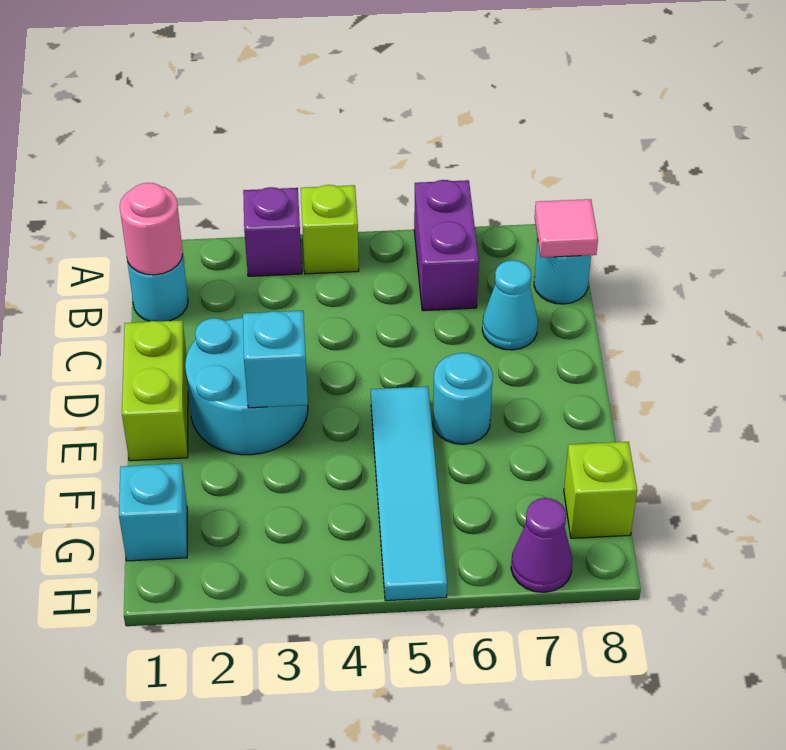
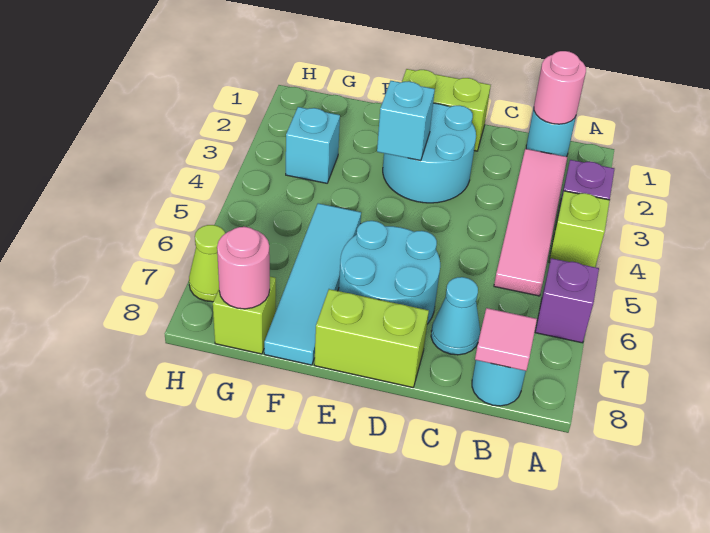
purple brick A6:B6 level 1 -> purple brick A6 level 1
none -> pink tile B2:B5 level 1
none -> lime brick D8:E8 level 1
cyan tile E5:H5 level 1 -> cyan tile F5:F8 level 1
cyan round brick E6 level 1 -> cyan round brick D6:E7 level 1
cyan brick G1 level 1 -> cyan brick G3 level 1
none -> pink round brick G8 level 2
purple cone H7 level 1 -> lime cone H7 level 1

